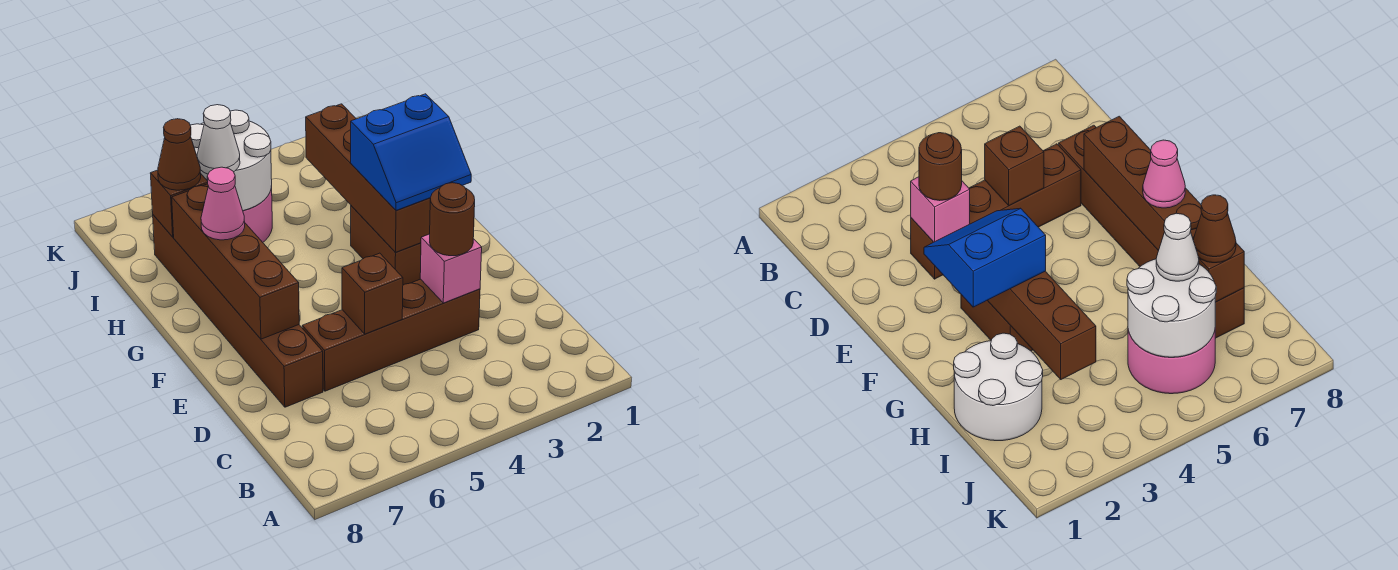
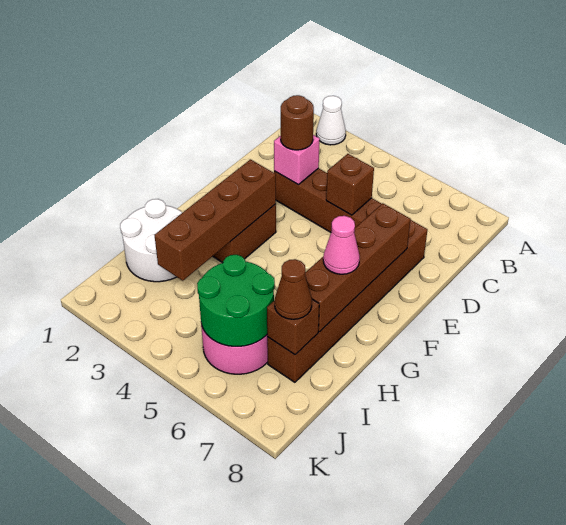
blue slope F2:G3 level 3 top G -> none
white round brick I5:J6 level 2 -> green round brick I5:J6 level 2
white cone I6 level 3 -> white cone A2 level 1

